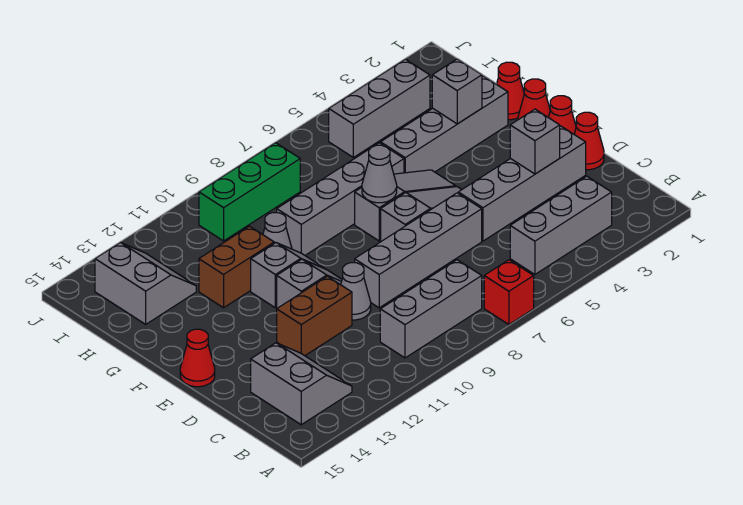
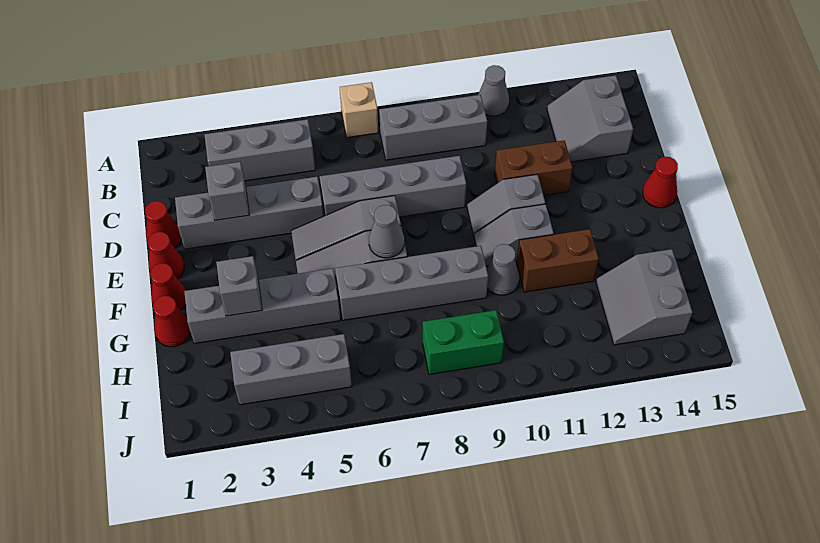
red brick A7 level 1 -> tan brick A7 level 1
grey cone D10 level 1 -> grey cone A11 level 1
green brick I8:I10 level 1 -> green brick I8:I9 level 1

